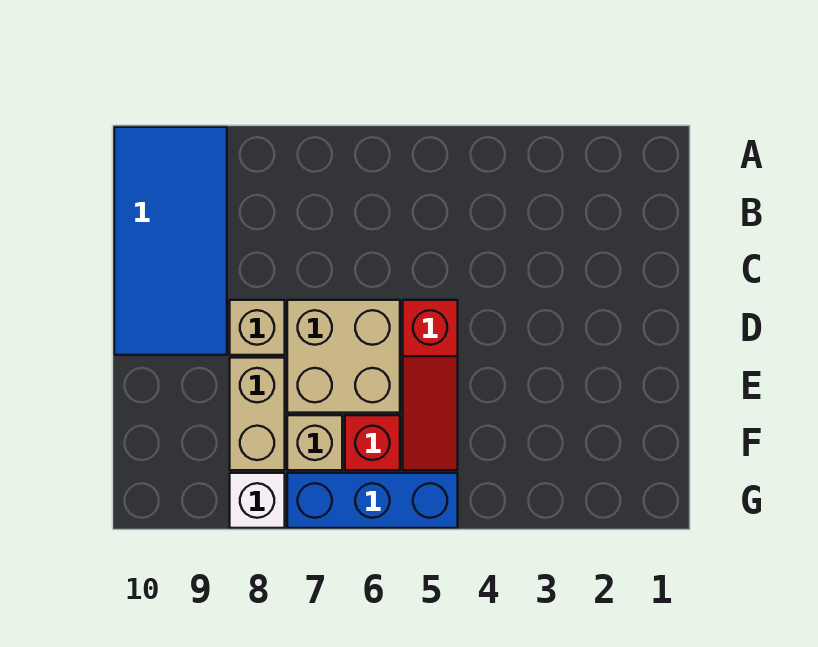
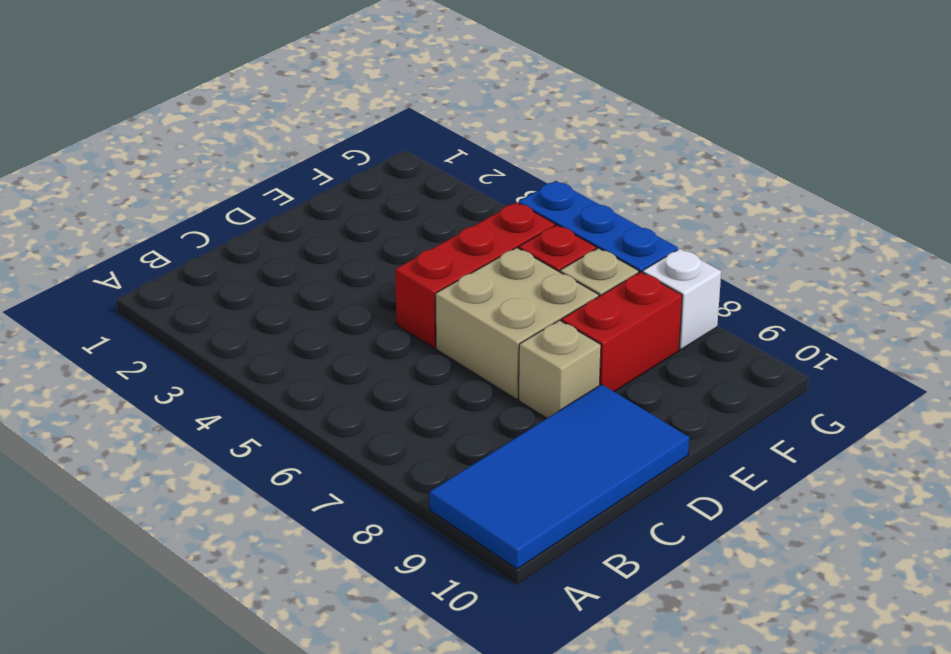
red slope D5:F5 level 1 top D -> red brick D5:F5 level 1
tan brick E8:F8 level 1 -> red brick E8:F8 level 1

